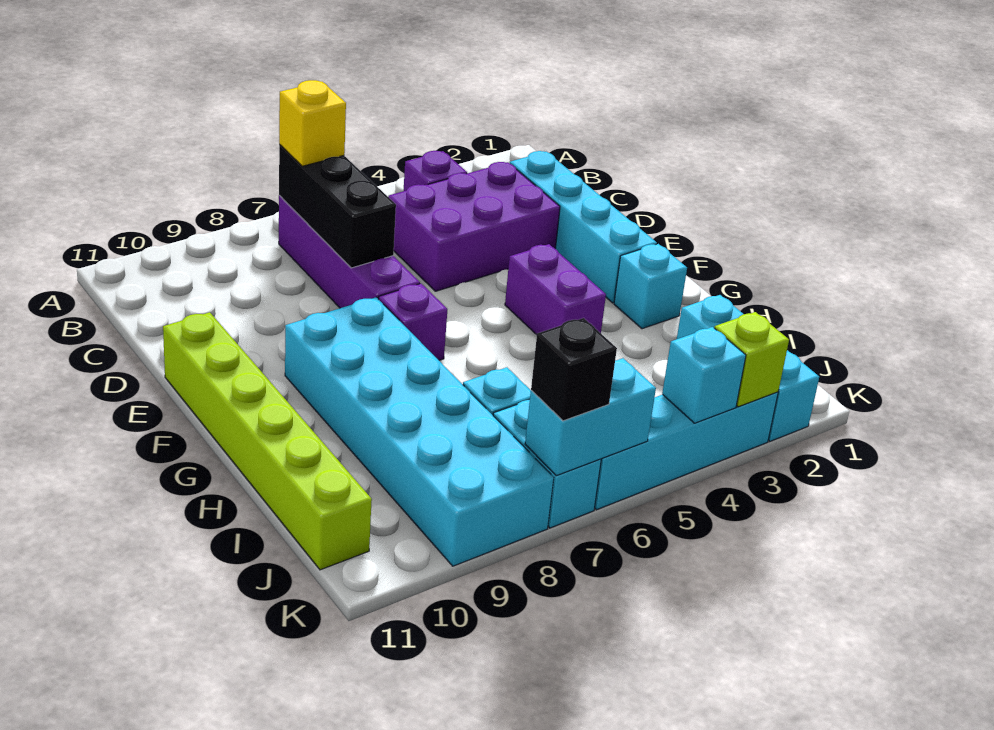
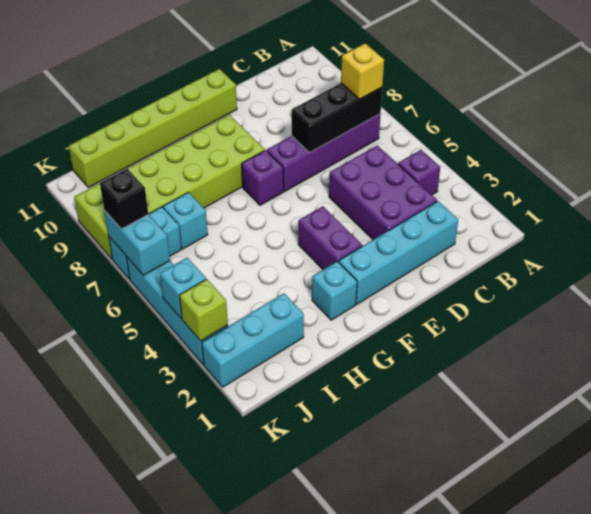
purple brick F4:G4 level 1 -> purple brick F3:F4 level 1
cyan brick F8:K9 level 1 -> lime brick F8:K9 level 1

